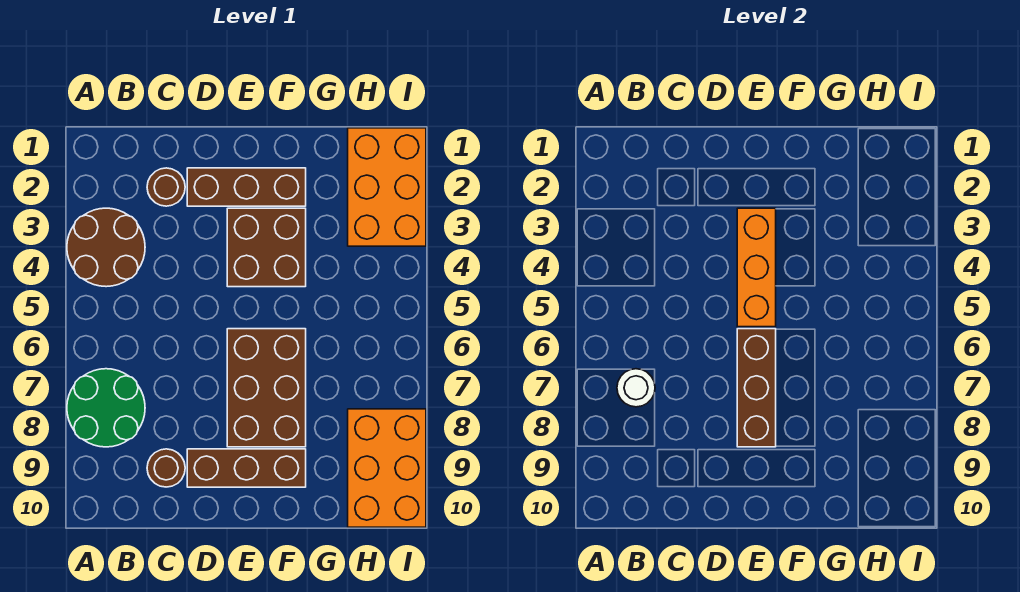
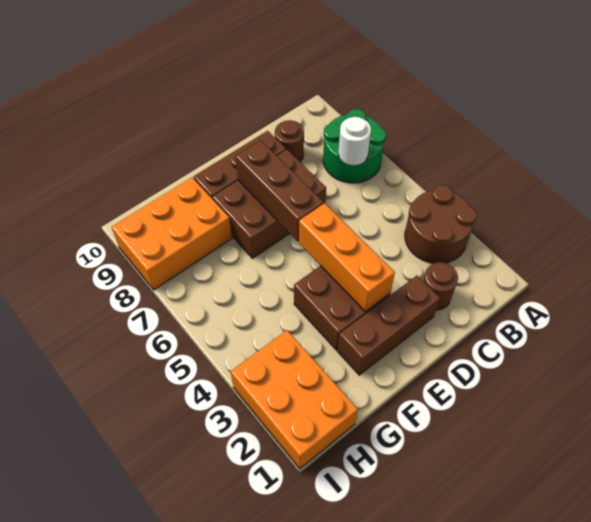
brown brick E6:F8 level 1 -> brown brick D7:F8 level 1
orange brick H8:I10 level 1 -> orange brick G8:I9 level 1

